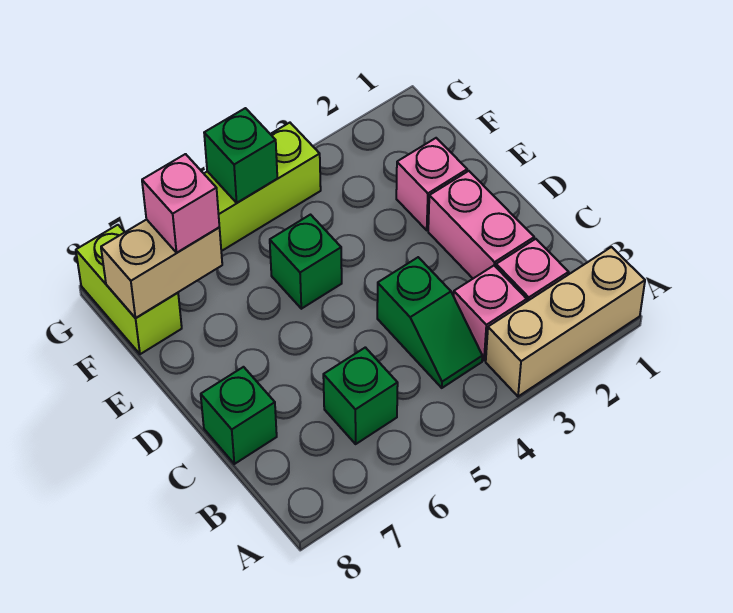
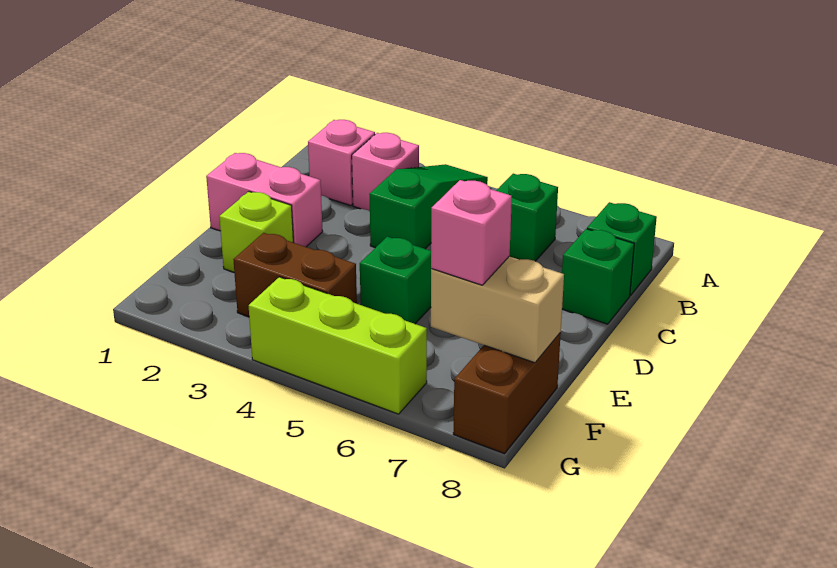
tan brick A1:A3 level 1 -> none
green slope B4:C4 level 1 top C -> green slope A4:C4 level 1 top C
pink brick C2:D2 level 1 -> pink brick D1:D2 level 1
pink brick E2 level 1 -> lime brick E2 level 1
none -> brown brick F3:F4 level 1
lime brick F8:G8 level 1 -> brown brick F8:G8 level 1
green brick G5 level 2 -> green brick B8 level 1

